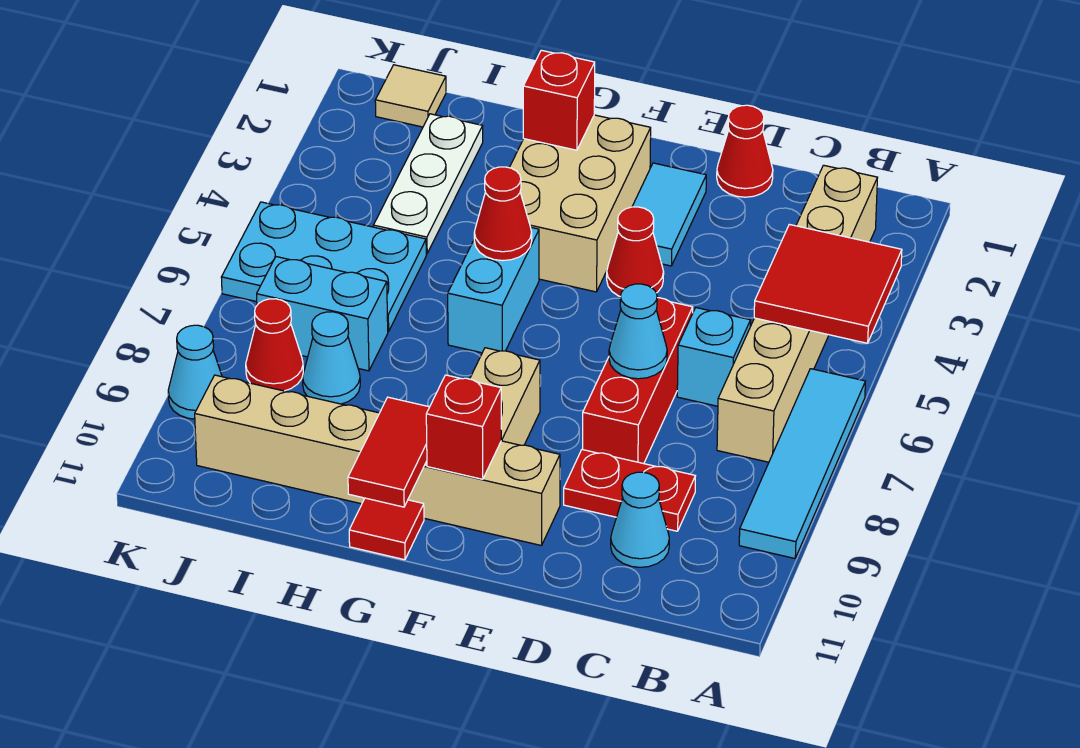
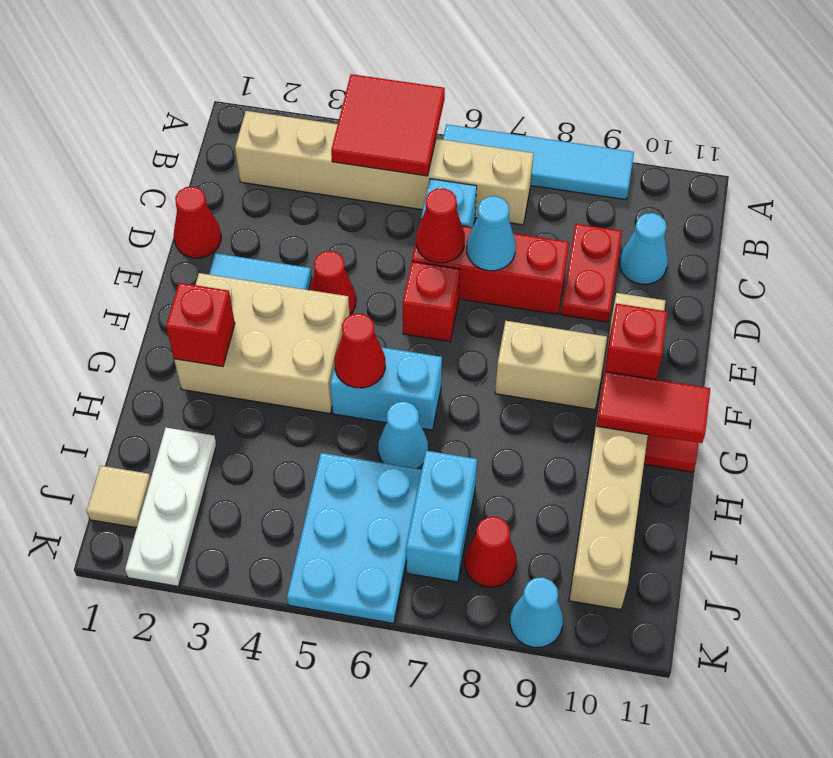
none -> red cone D6 level 2
none -> red brick E6 level 1
white plate I2:I4 level 1 -> white plate I2:K2 level 1
cyan cone I8 level 1 -> cyan cone H6 level 1

